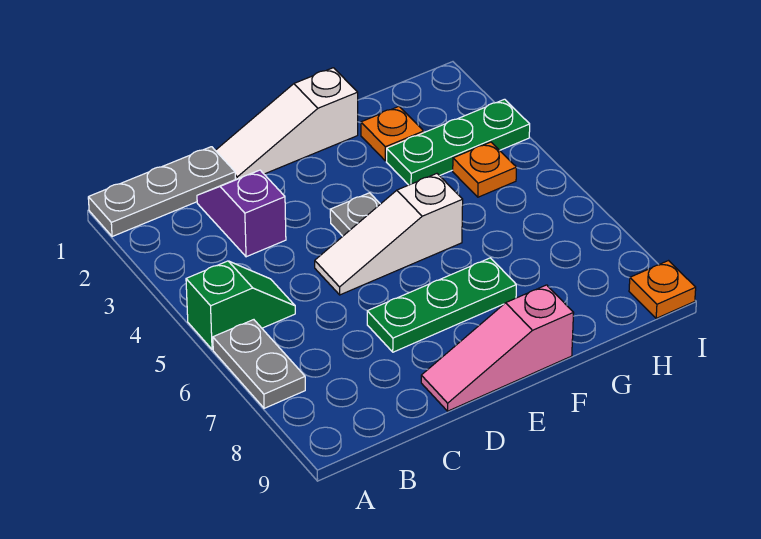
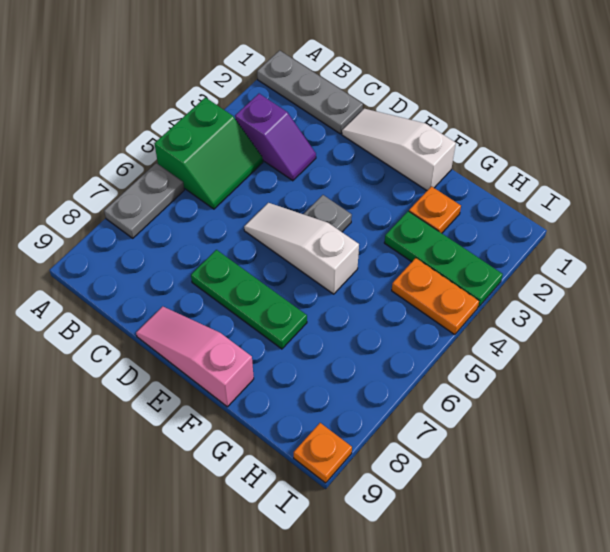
green slope A5:B5 level 1 top A -> green slope A4:B5 level 1 top A
purple slope C2:C3 level 1 top 3 -> purple slope B3:C3 level 1 top B
orange plate H4 level 1 -> orange plate H4:I4 level 1

